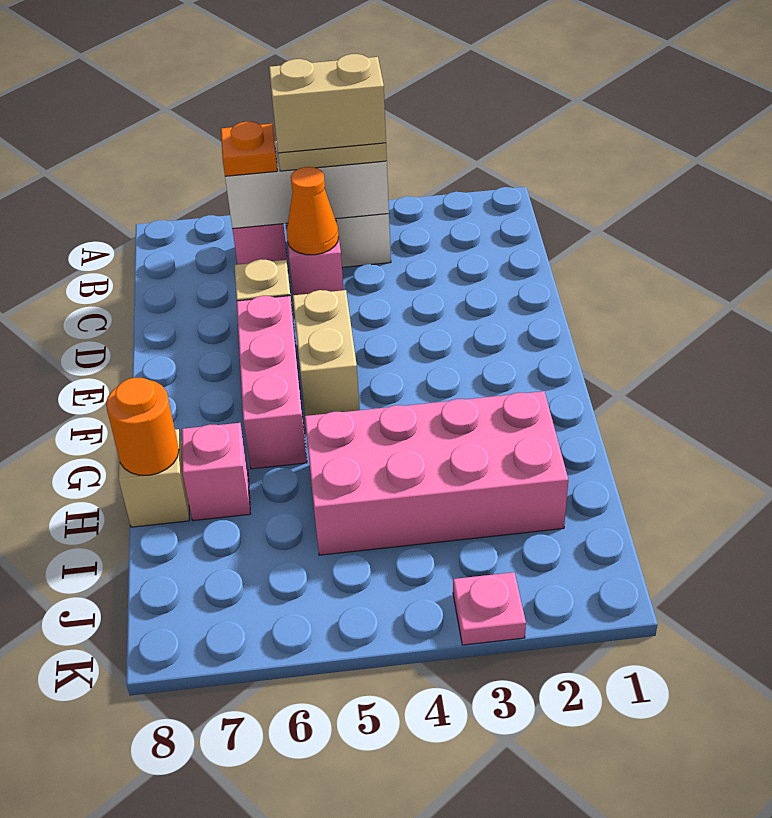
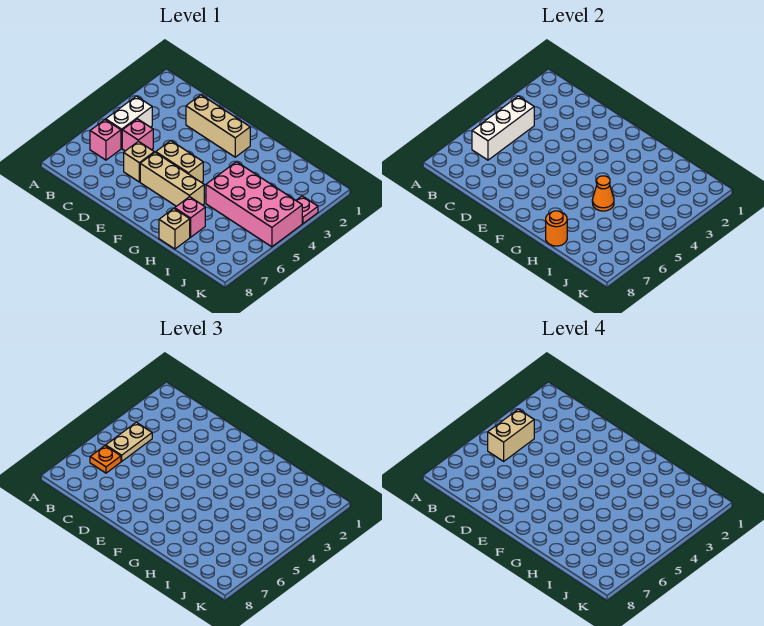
orange cone C5 level 2 -> orange cone H5 level 2
none -> tan brick D2:F2 level 1
pink brick E6:G6 level 1 -> tan brick E6:G6 level 1
pink brick H2:I5 level 1 -> pink brick H4:K5 level 1

